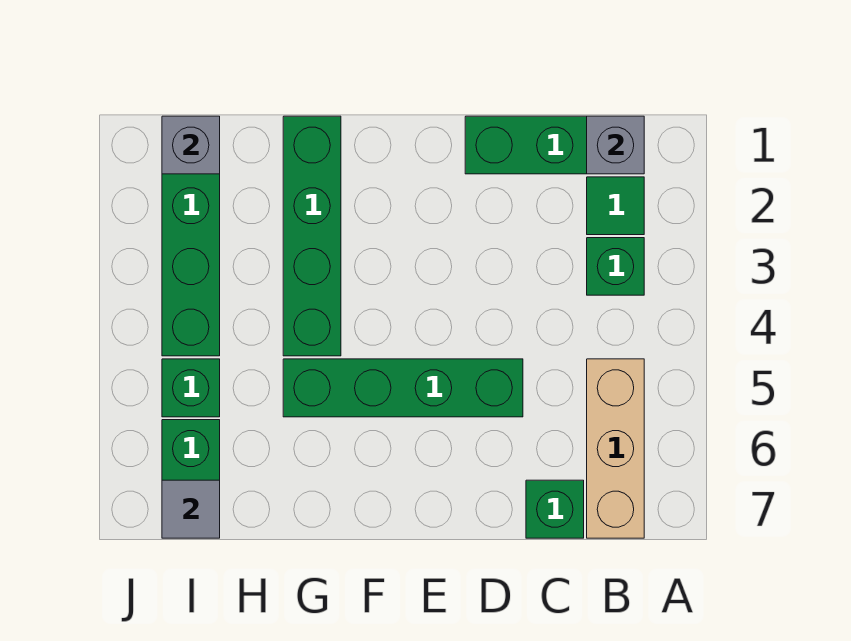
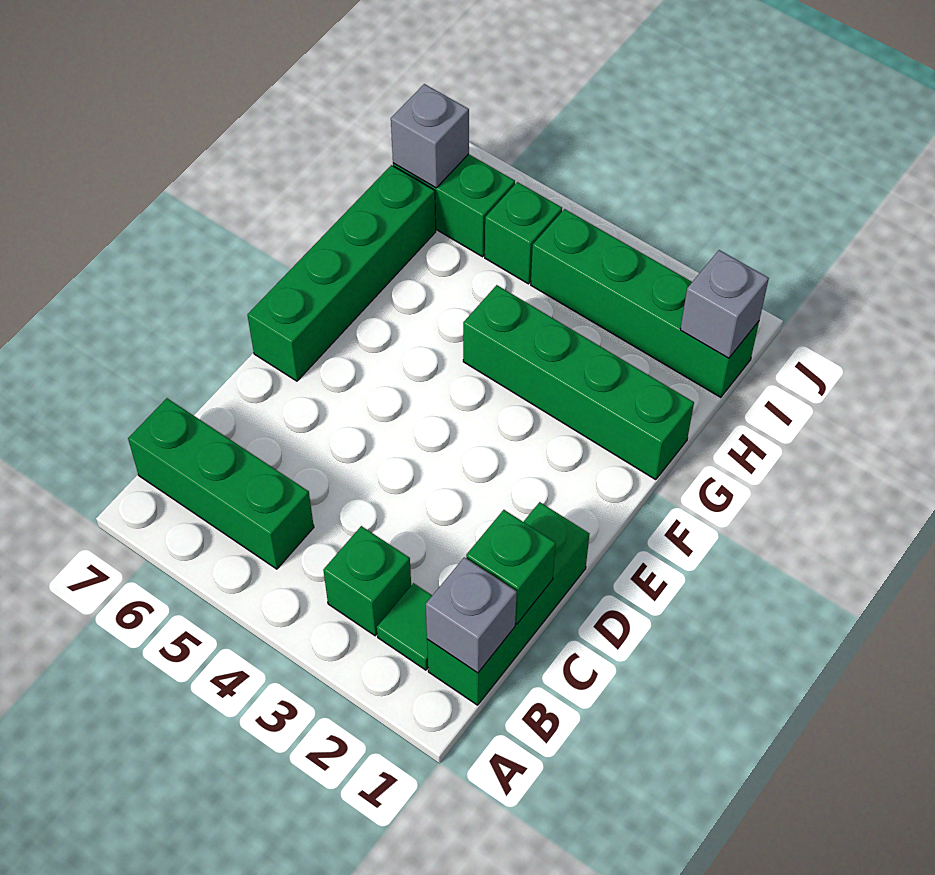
tan brick B5:B7 level 1 -> green brick B5:B7 level 1
green brick C7 level 1 -> green brick C1 level 2
green brick D5:G5 level 1 -> green brick E7:H7 level 1
grey tile I7 level 2 -> grey brick I7 level 2

